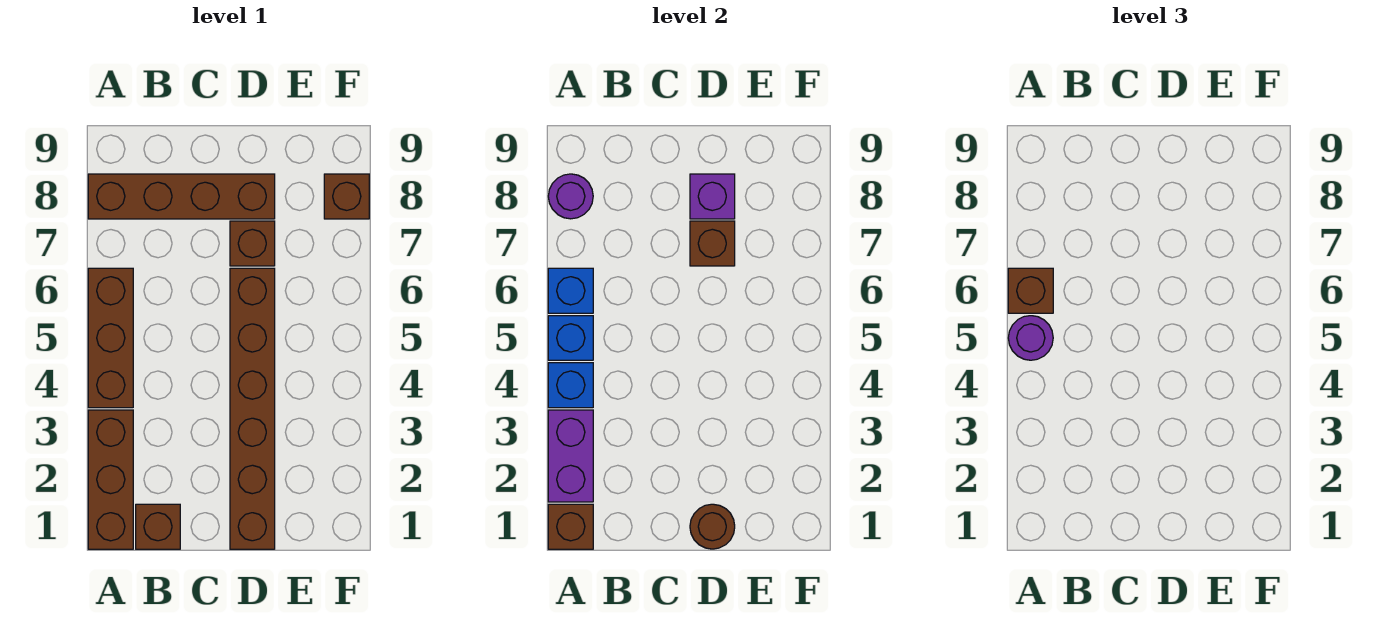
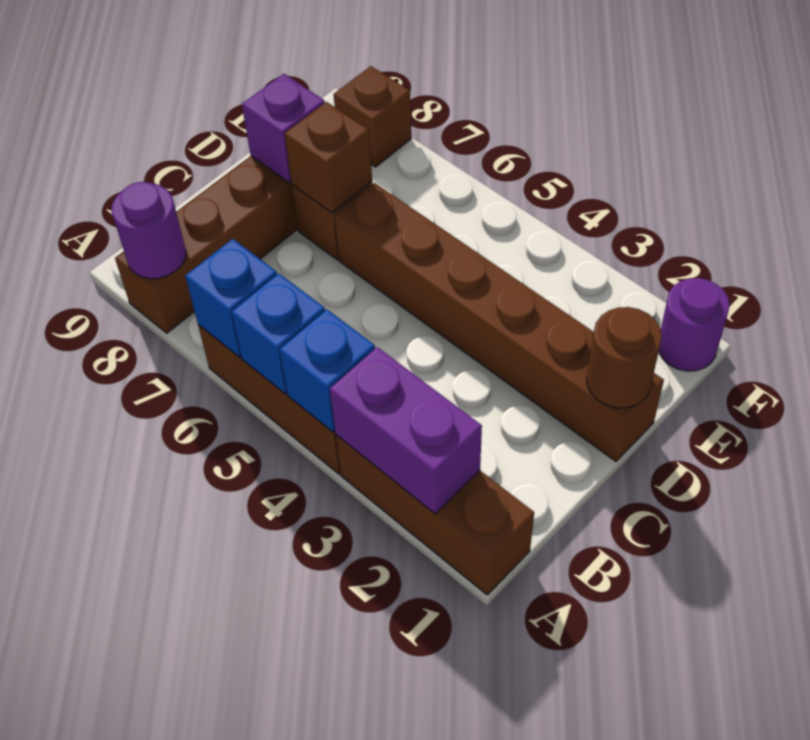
brown brick A1 level 2 -> none
purple round brick A5 level 3 -> purple round brick F1 level 1
brown brick A6 level 3 -> none
brown brick B1 level 1 -> none

